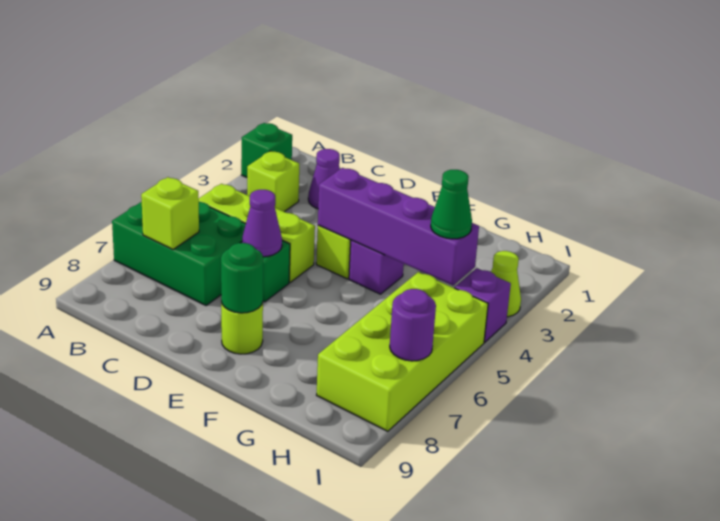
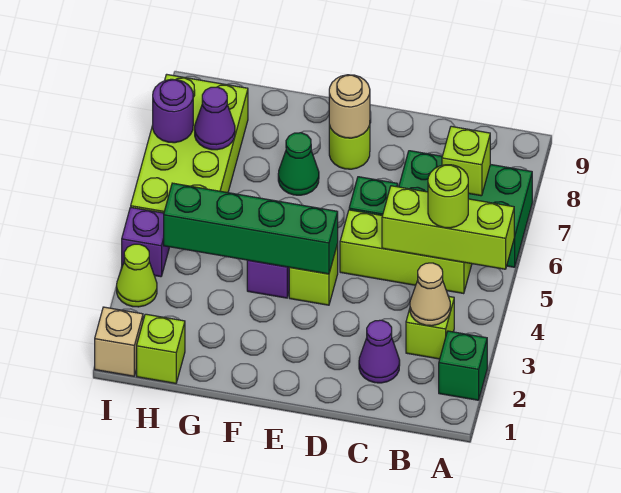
none -> lime brick A5:C5 level 2
none -> tan cone B3 level 2
none -> lime round brick B5 level 3
purple cone D6 level 2 -> purple cone H7 level 2
purple brick E4:H4 level 2 -> green brick E4:H4 level 2
green round brick E8 level 2 -> tan round brick E8 level 2
none -> lime brick H1 level 1
green cone H4 level 3 -> green cone F7 level 1
none -> tan brick I1 level 1

